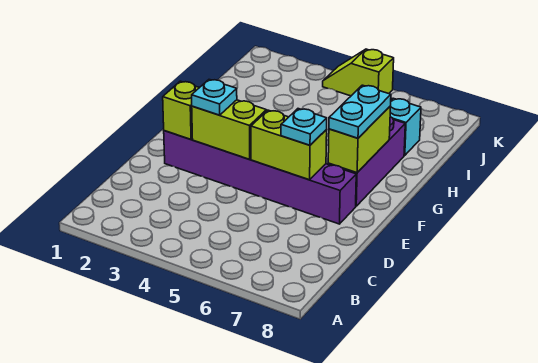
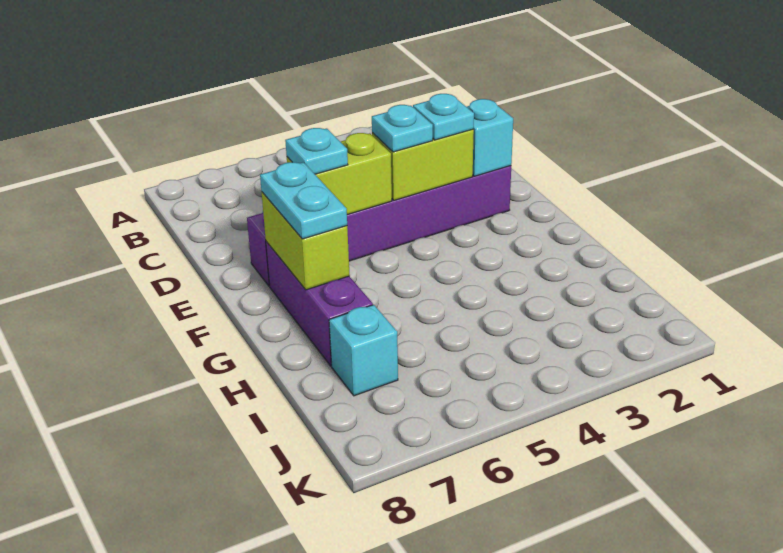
lime brick E2 level 2 -> cyan brick E2 level 2
none -> cyan plate E4 level 3
lime slope K4:K5 level 1 top 5 -> none

